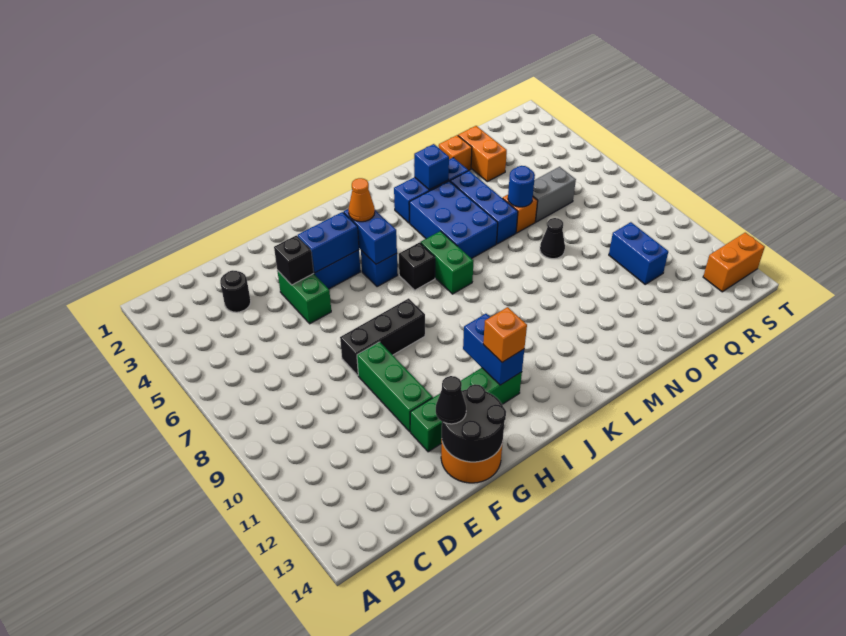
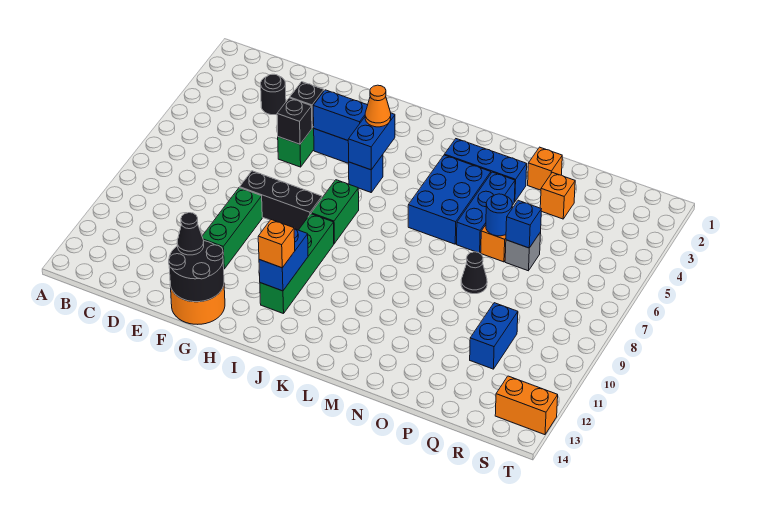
green brick F12:I12 level 1 -> green brick I9:I12 level 1
black brick J6 level 1 -> black brick F5 level 2
green brick K6:K7 level 1 -> green brick I7:I8 level 1
blue brick M3 level 2 -> blue brick P6 level 2
orange brick P2:P3 level 1 -> orange brick P3 level 1
grey brick P6:Q6 level 1 -> grey brick P6 level 1

